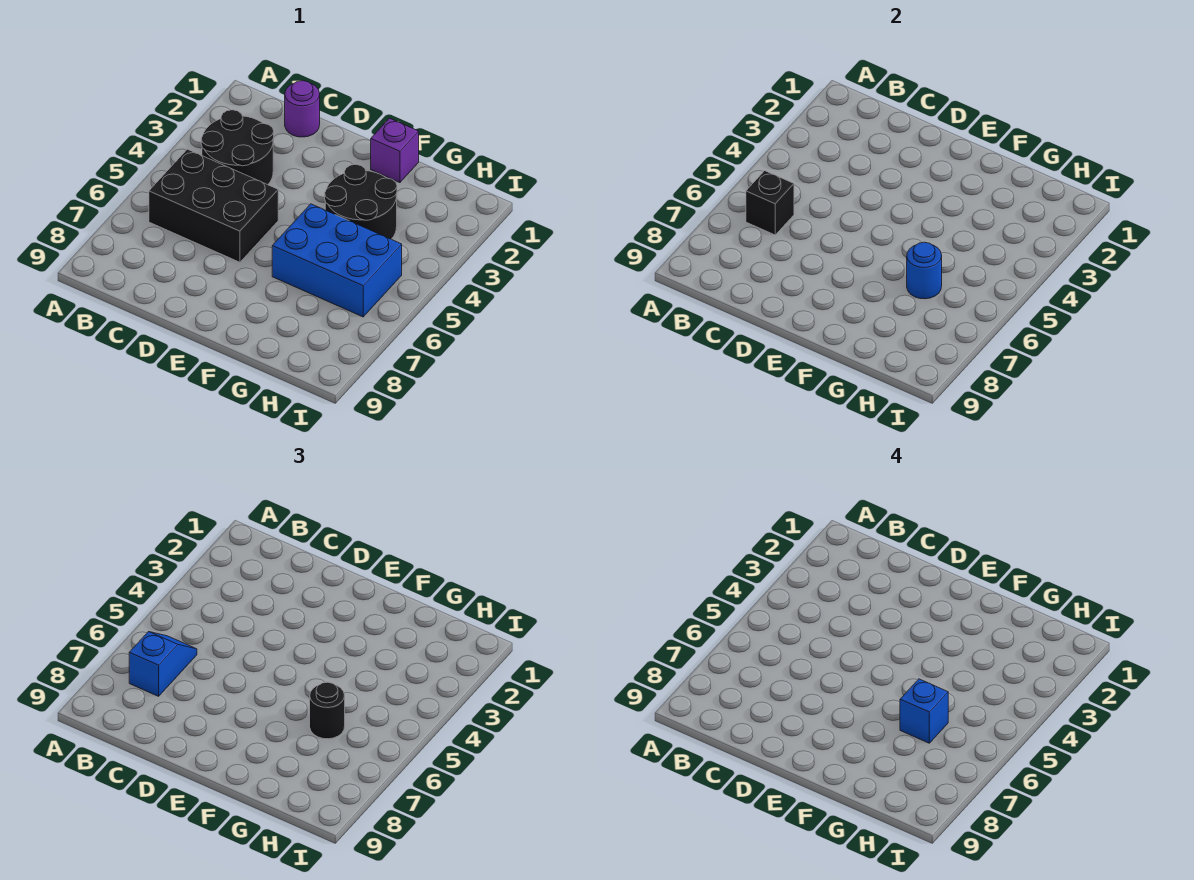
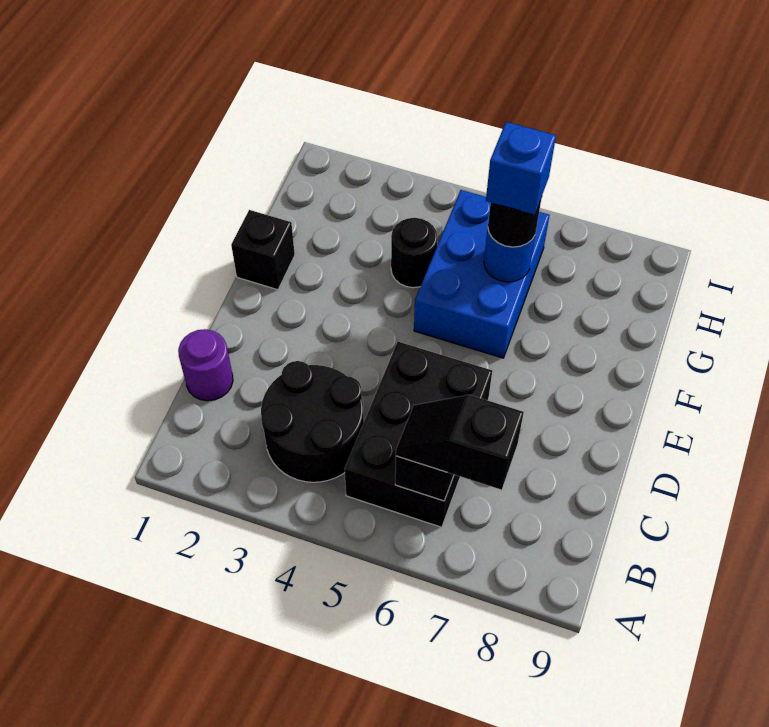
blue slope B6:B7 level 3 top 7 -> black slope B6:B7 level 3 top 7
purple brick F1 level 1 -> black brick F1 level 1
black round brick F3:G4 level 1 -> black round brick G4 level 1

